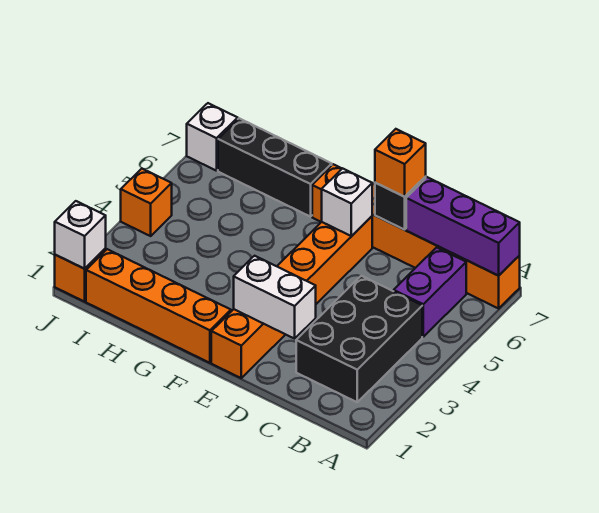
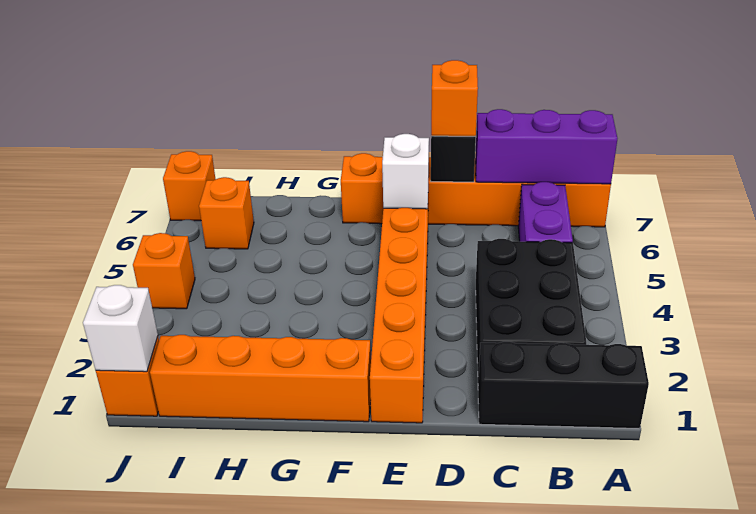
white brick D2:E2 level 2 -> none
black brick G7:I7 level 1 -> black brick A1:C1 level 1
none -> orange brick I6 level 1
white brick J7 level 1 -> orange brick J7 level 1

